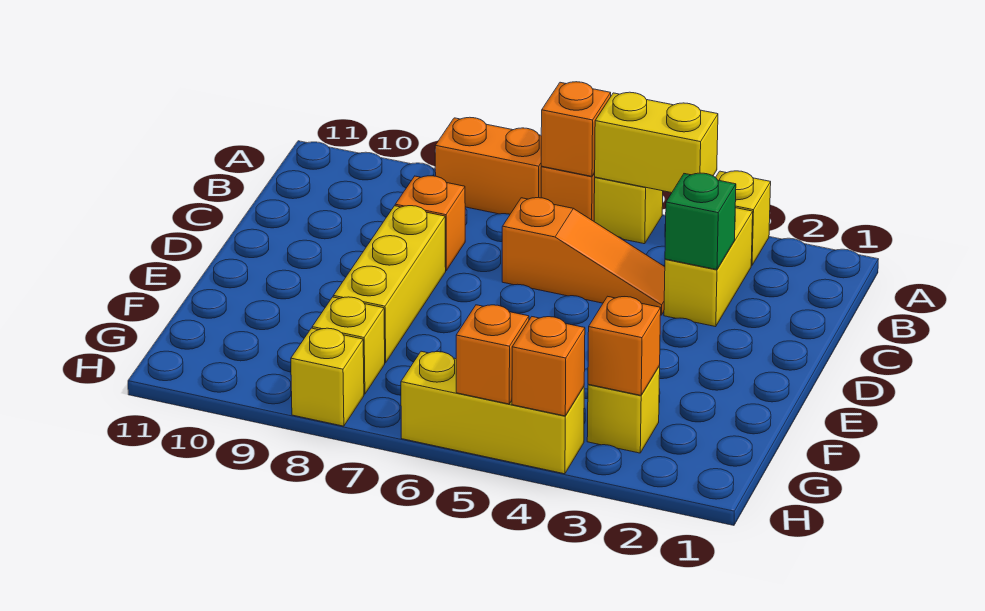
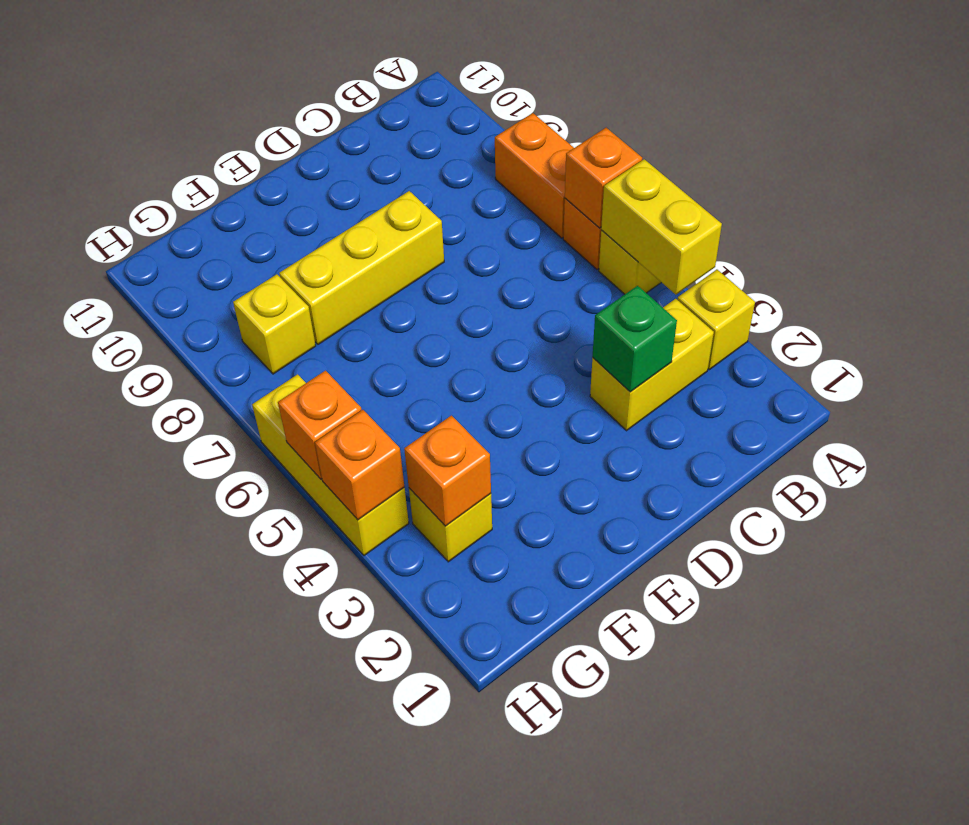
orange slope C4:C6 level 1 top 6 -> none
orange brick C8 level 1 -> none
yellow brick H8 level 1 -> none

